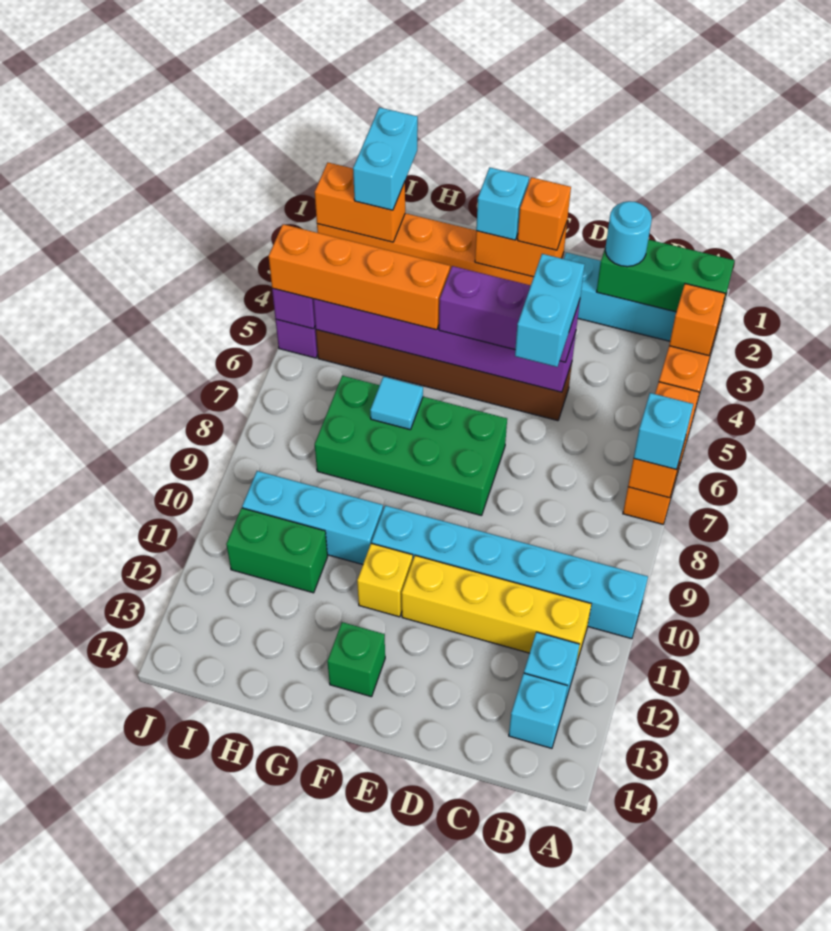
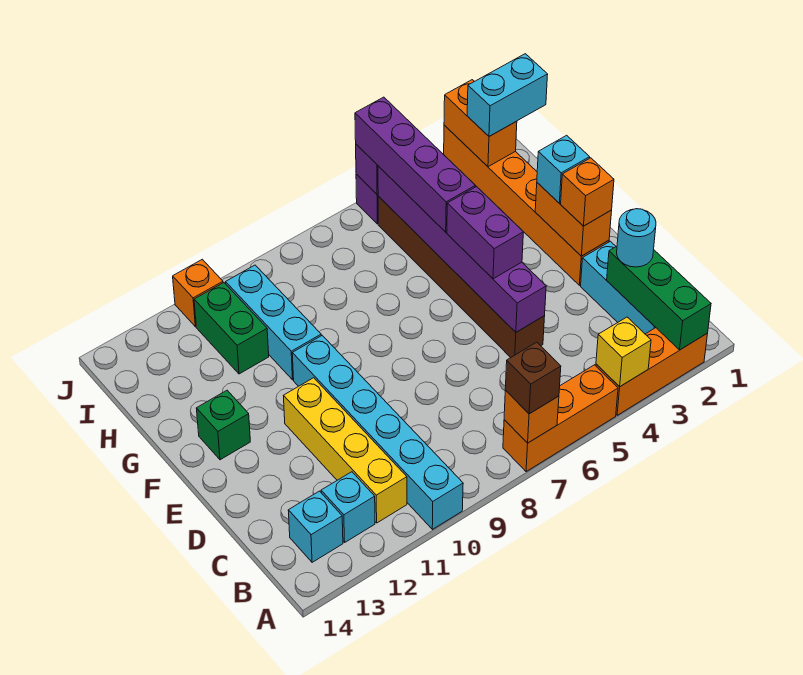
orange brick A3 level 2 -> orange brick J11 level 1
cyan brick A7 level 3 -> brown brick A7 level 3
purple brick D5:F5 level 3 -> purple brick E5:F5 level 3
cyan brick D5:D6 level 4 -> none
green brick E7:H8 level 1 -> none
yellow brick F11 level 1 -> yellow brick A4 level 2
orange brick G5:J5 level 3 -> purple brick G5:J5 level 3
cyan tile G7 level 2 -> none

